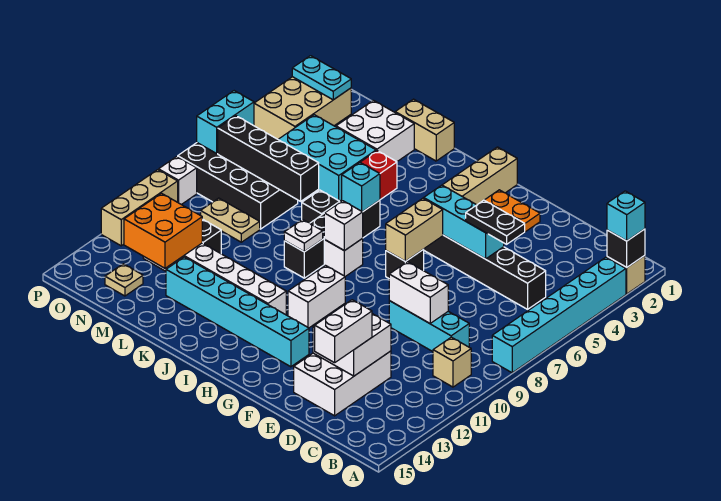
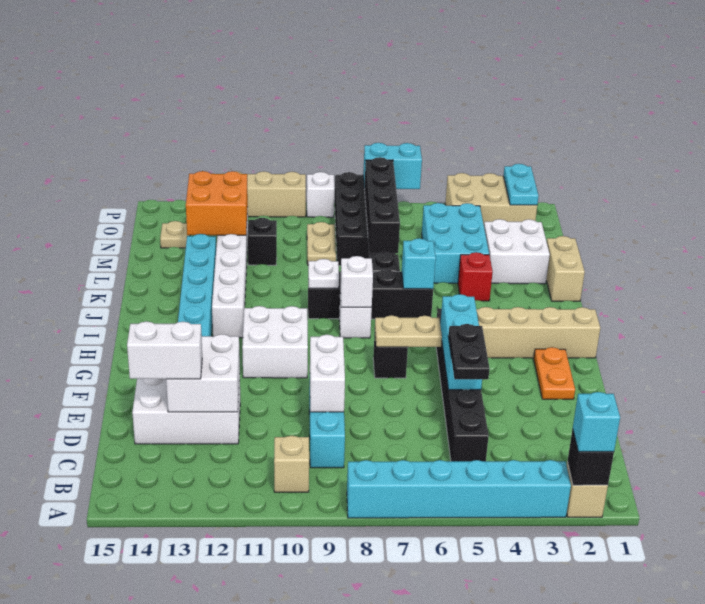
tan brick G6:G7 level 2 -> tan plate G6:G7 level 2
white brick H10:H11 level 1 -> white brick G10:H11 level 1

